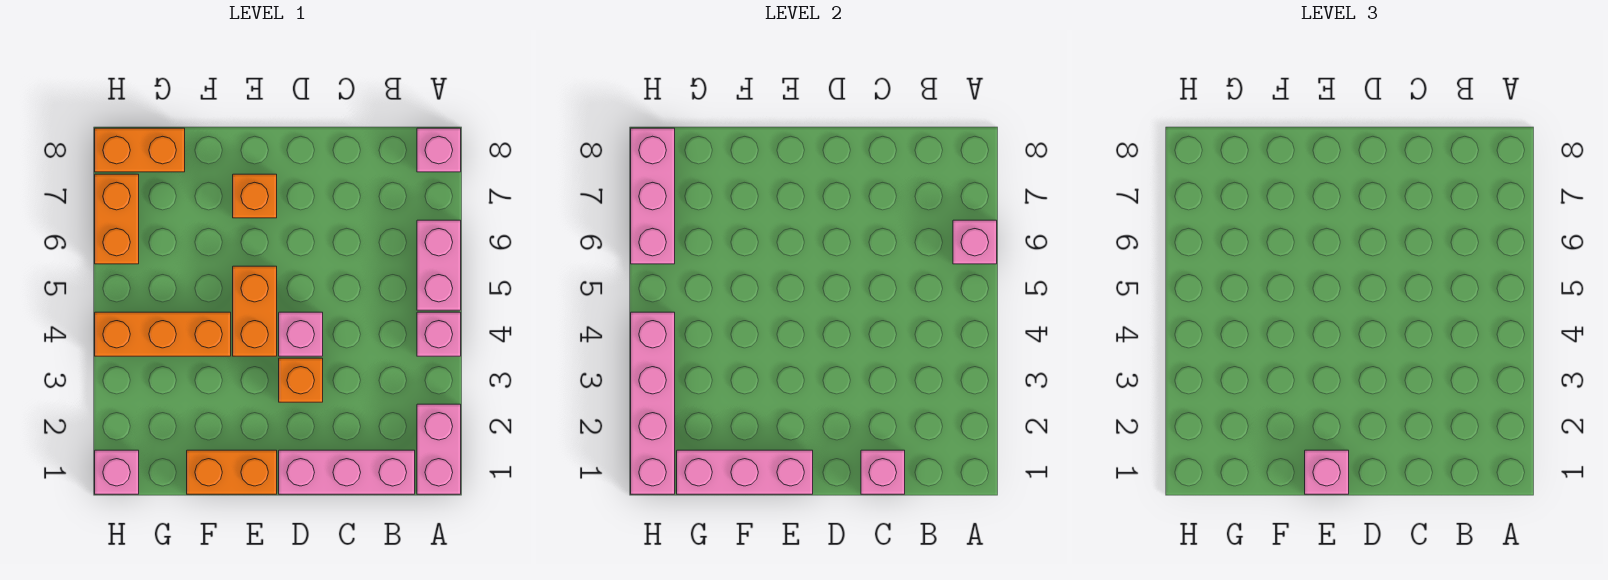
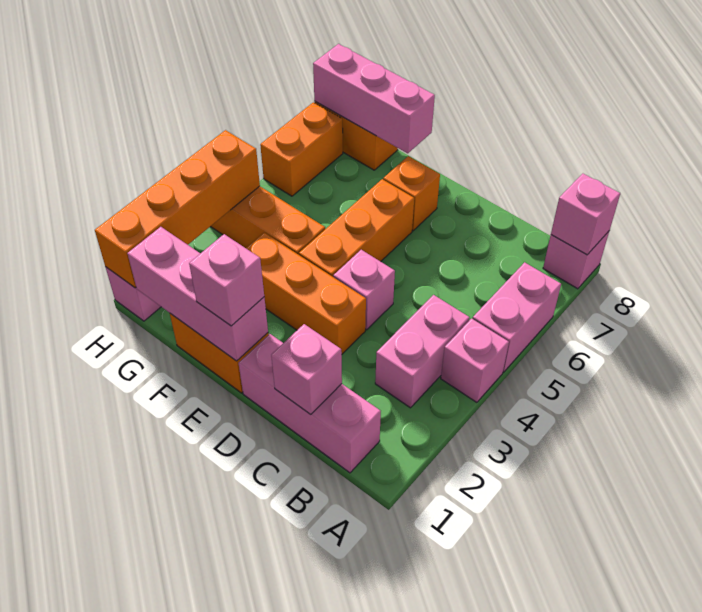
pink brick A1:A2 level 1 -> pink brick B3:B4 level 1
pink brick A6 level 2 -> pink brick A8 level 2
orange brick D3 level 1 -> orange brick D3:F3 level 1
orange brick E4:E5 level 1 -> orange brick E4:E6 level 1
pink brick H1:H4 level 2 -> orange brick H1:H4 level 2
pink brick H6:H8 level 2 -> pink brick F8:H8 level 2

